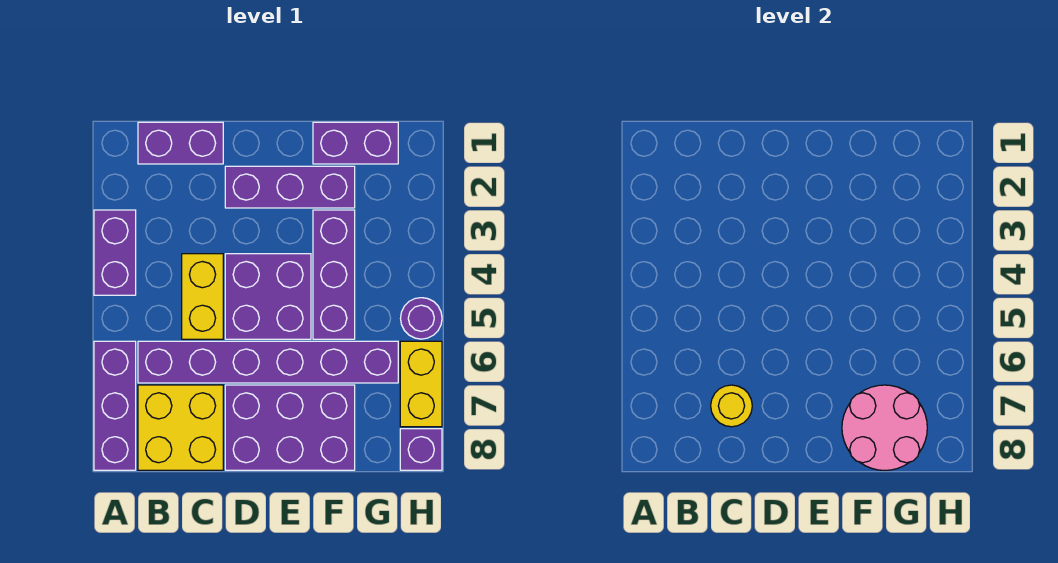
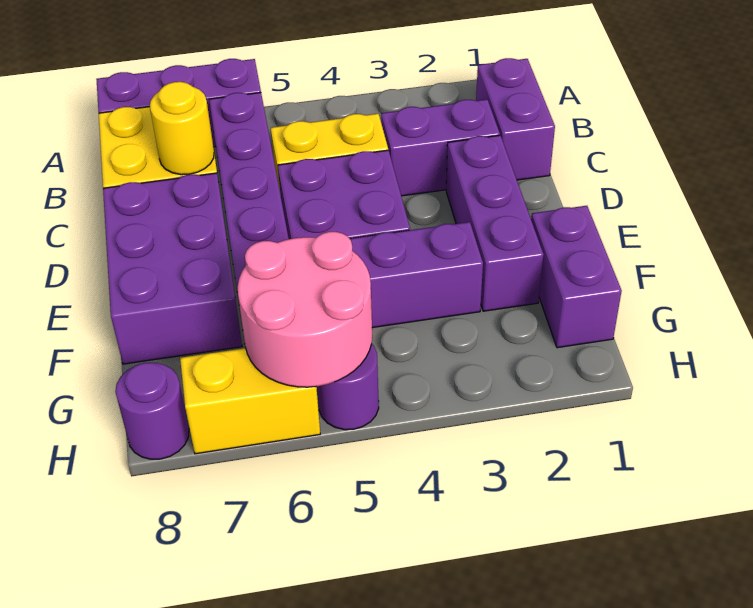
purple brick A3:A4 level 1 -> purple brick C2:C3 level 1
pink round brick F7:G8 level 2 -> pink round brick G5:H6 level 2
purple brick H8 level 1 -> purple round brick H8 level 1

